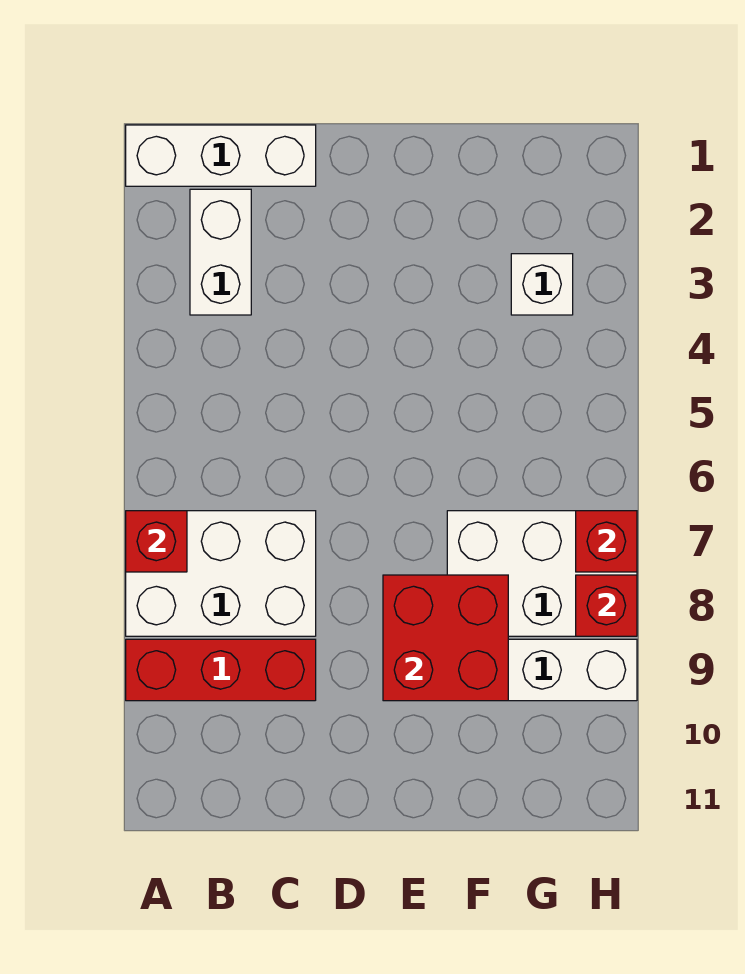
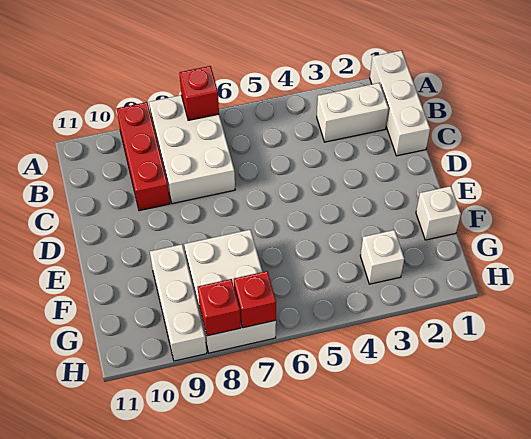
red brick E8:F9 level 2 -> none
none -> white brick F1 level 1

